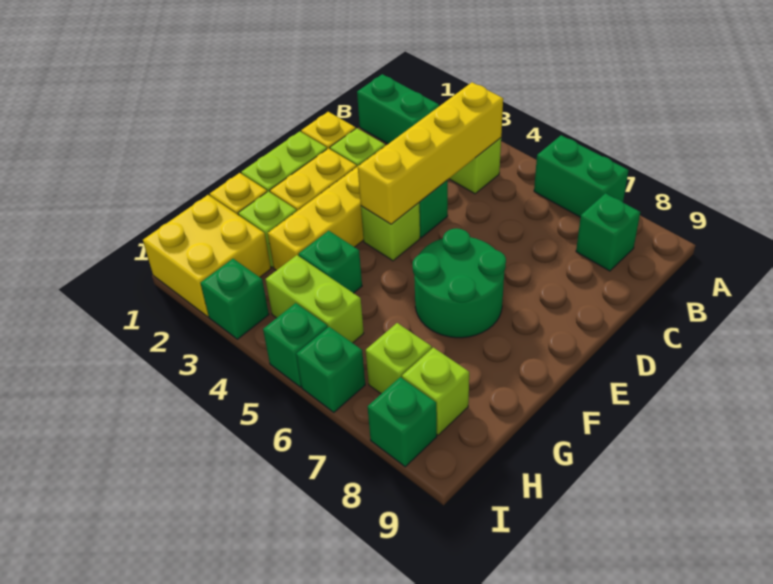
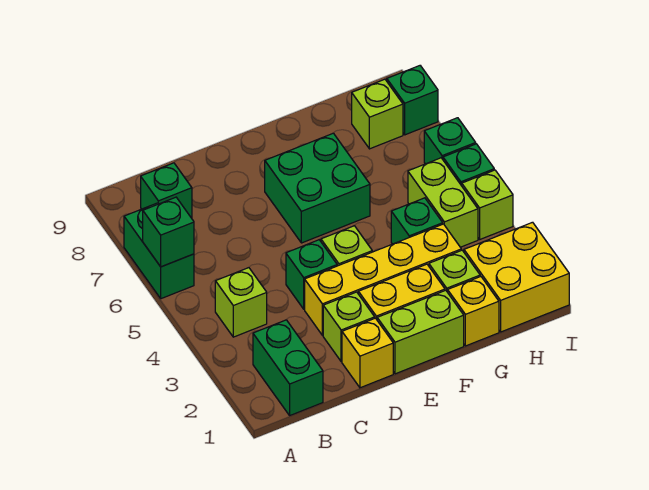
yellow brick B4:E4 level 2 -> none
green round brick E6:F7 level 1 -> green brick E6:F7 level 1
lime brick H7 level 1 -> lime brick I4 level 1
green brick I3 level 1 -> green brick A6 level 2

